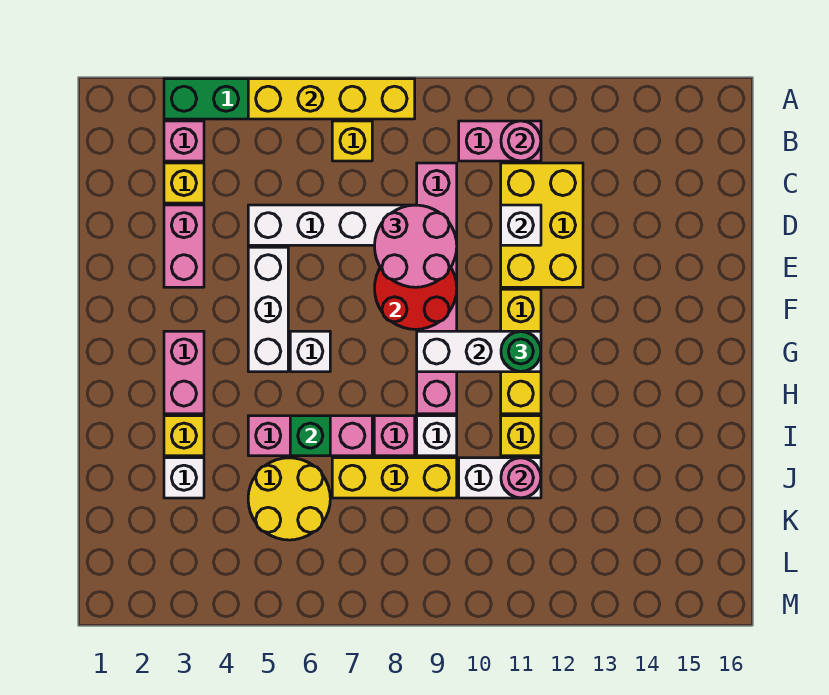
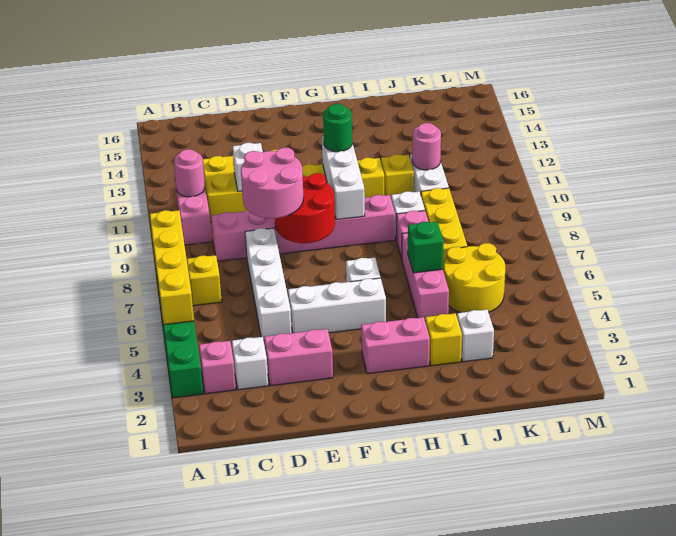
yellow brick C3 level 1 -> white brick C3 level 1

